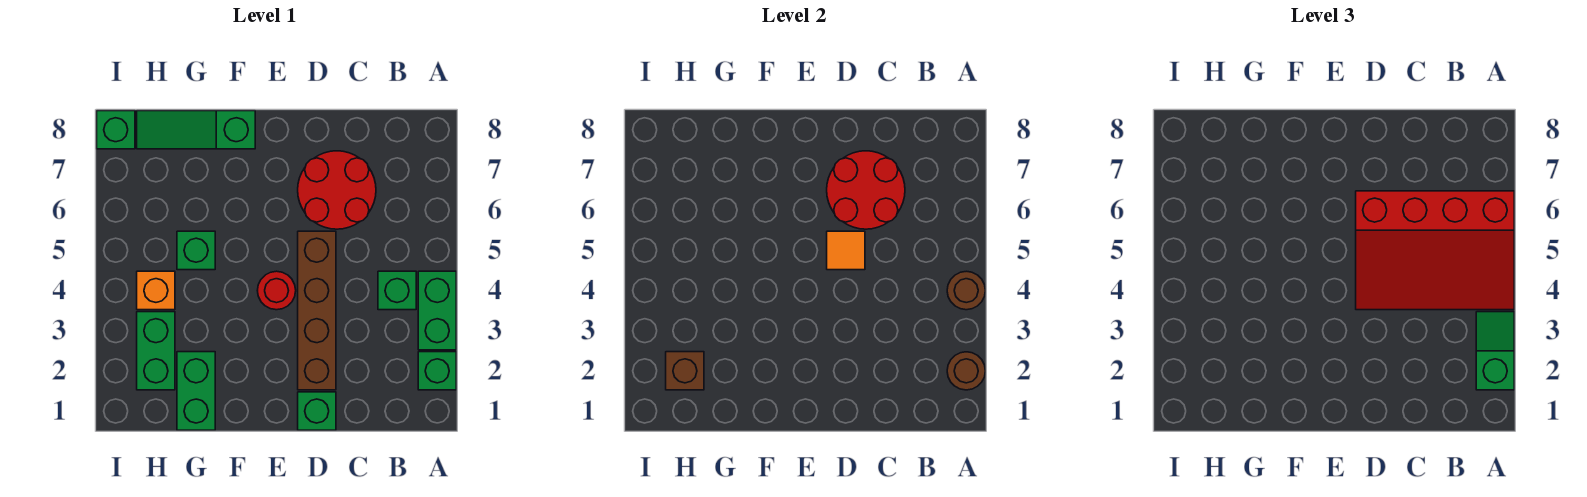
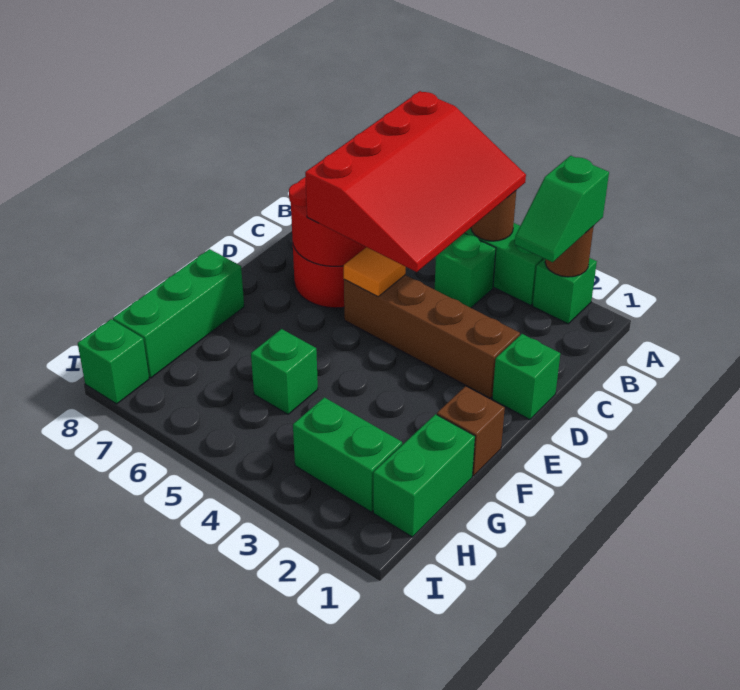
green slope A2:A3 level 3 top 2 -> green slope A2:B2 level 3 top A
red round brick E4 level 1 -> none
green slope F8:H8 level 1 top F -> green brick F8:H8 level 1
green brick G1:G2 level 1 -> green brick G1:H1 level 1
brown brick H2 level 2 -> brown brick F1 level 1
orange brick H4 level 1 -> none

